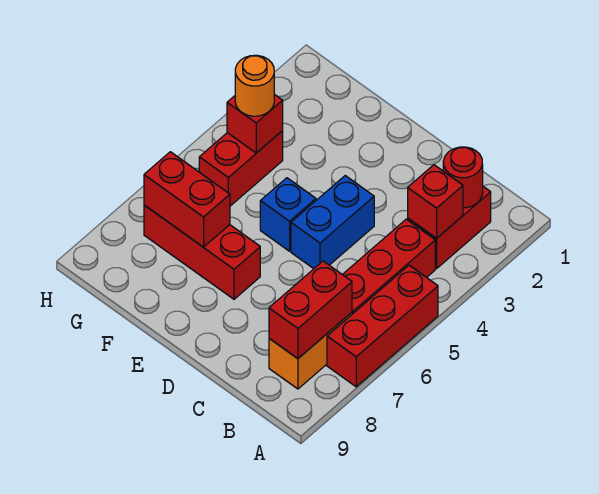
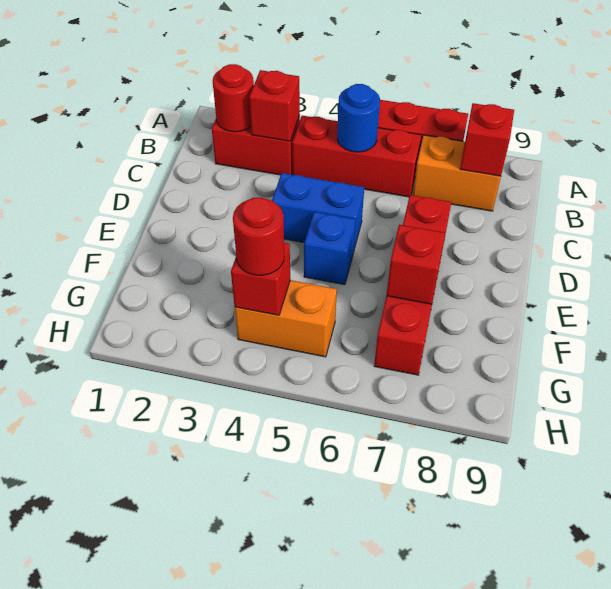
none -> blue round brick B5 level 2
red brick B7:B8 level 2 -> red brick B8 level 2
red brick E7:G7 level 1 -> red brick D7:G7 level 1
red brick F7:G7 level 2 -> red brick F7 level 2
red brick G4:G5 level 1 -> orange brick G4:G5 level 1
orange round brick G4 level 3 -> red round brick G4 level 3

